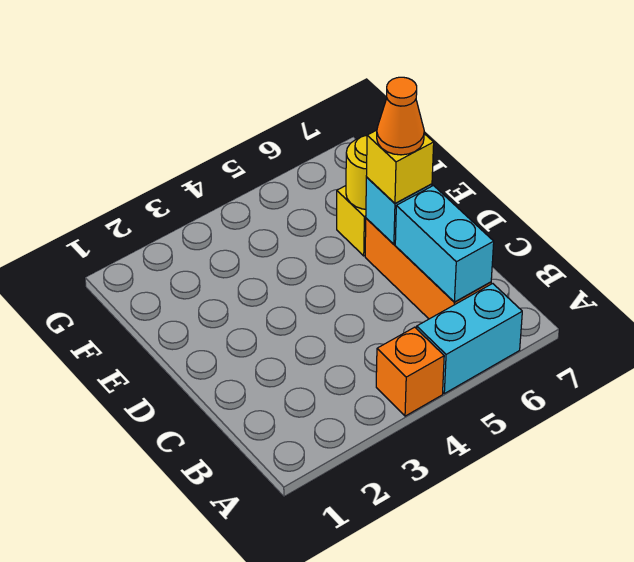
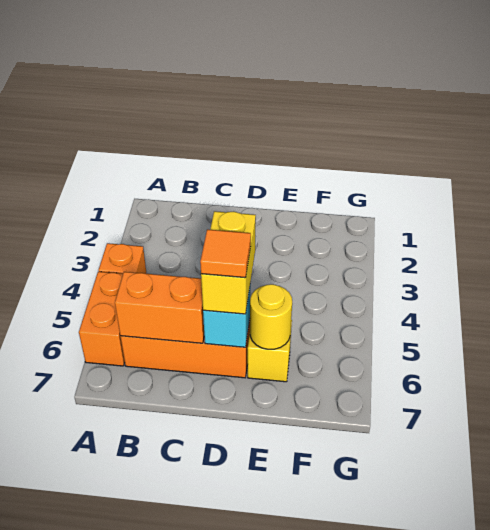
cyan brick A5:A6 level 1 -> orange brick A5:A6 level 1
cyan brick B6:C6 level 2 -> orange brick B6:C6 level 2
yellow brick D6 level 3 -> yellow brick D5:D6 level 3
orange cone D6 level 4 -> orange tile D6 level 4

